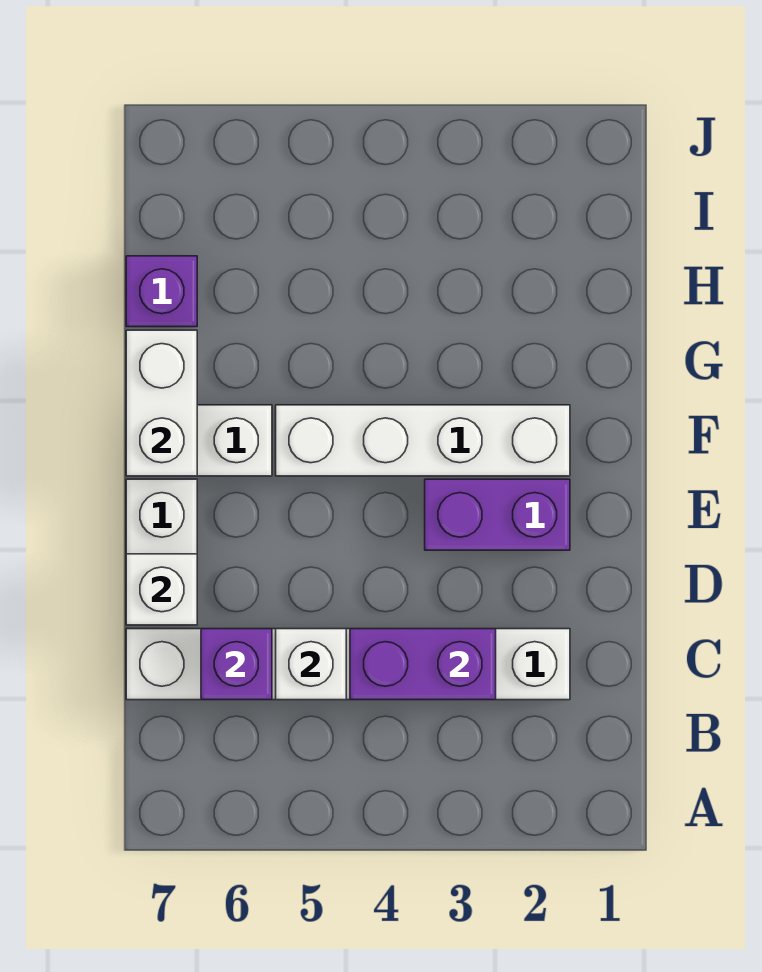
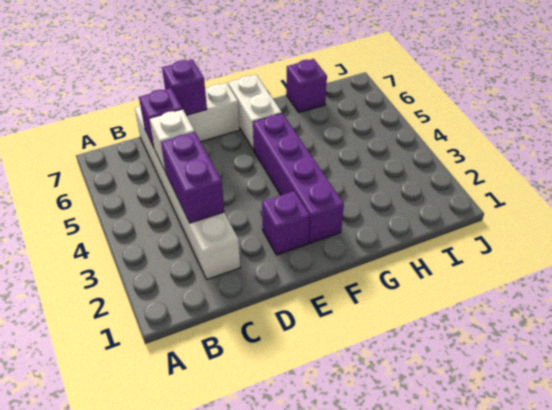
white brick D7 level 2 -> purple brick D7 level 2
purple brick E2:E3 level 1 -> purple brick E2 level 1
white brick F2:F5 level 1 -> purple brick F2:F5 level 1
white brick F7:G7 level 2 -> none

